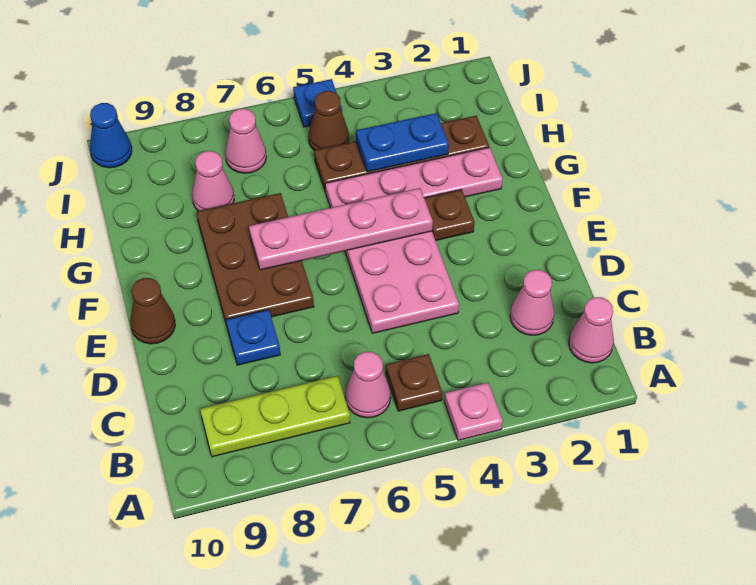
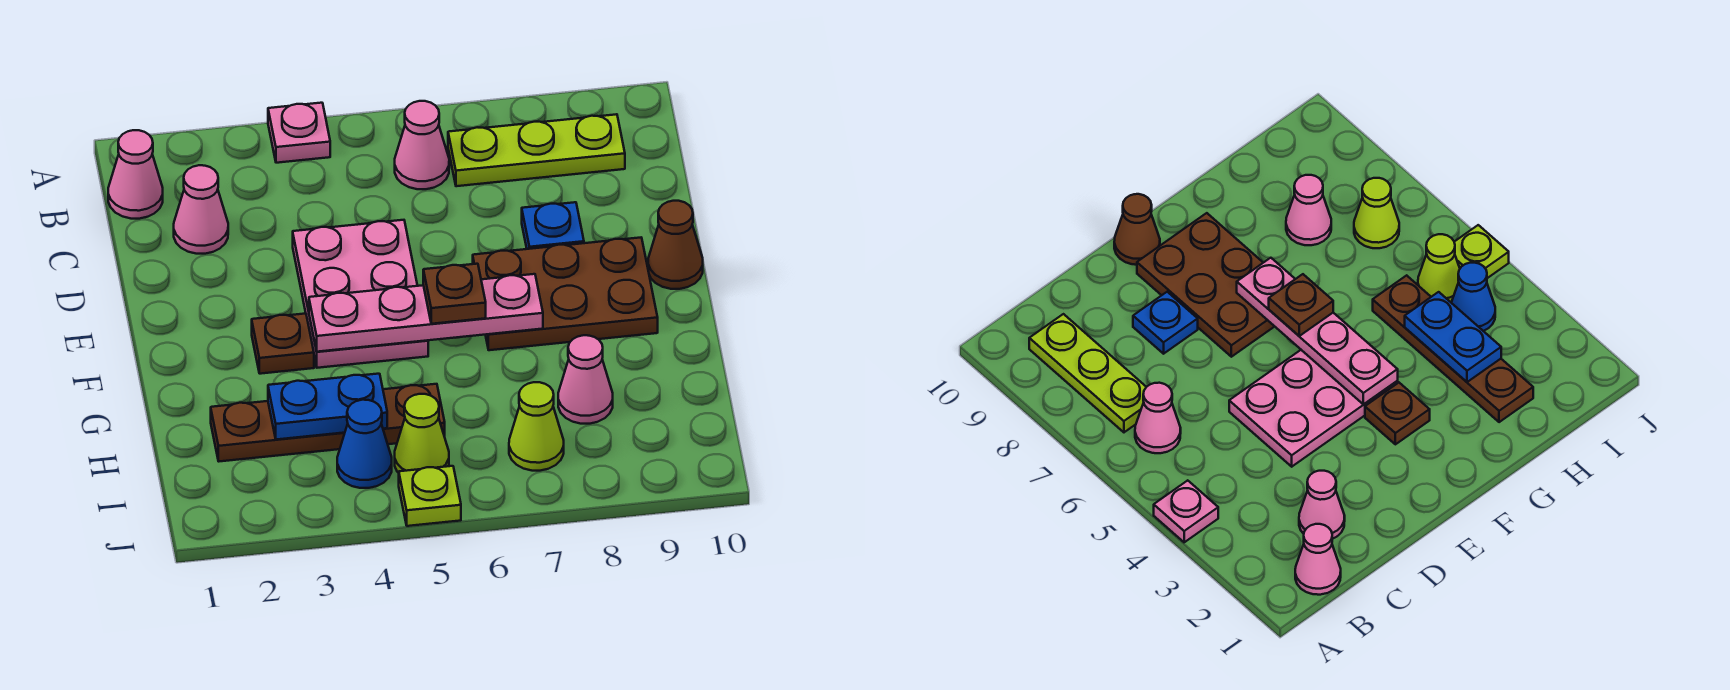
brown plate B5 level 1 -> brown plate F6 level 3
brown plate E7:G8 level 1 -> brown plate E7:F9 level 1
pink plate G2:G5 level 1 -> none
brown cone I5 level 1 -> lime cone I5 level 1
pink cone I7 level 1 -> lime cone I7 level 1
blue plate J5 level 1 -> lime plate J5 level 1
blue cone J10 level 1 -> blue cone I4 level 1

